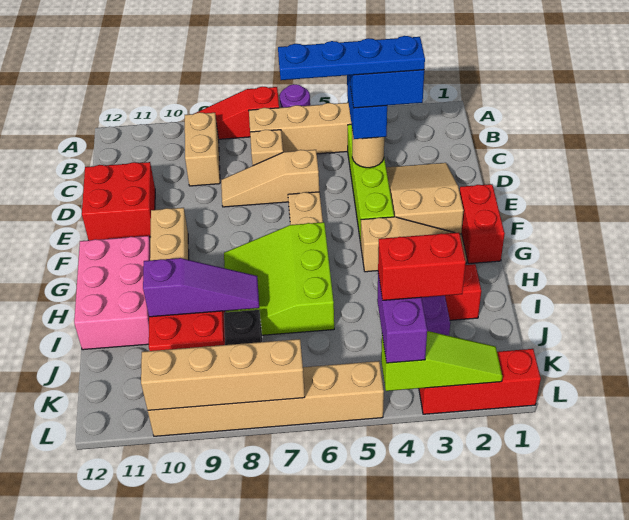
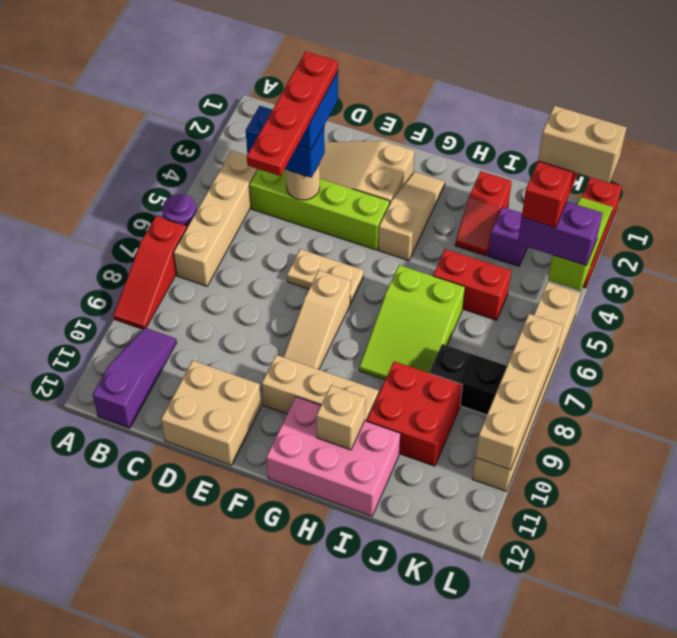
tan brick B9:C9 level 1 -> tan brick K3:L3 level 5
tan brick C7 level 1 -> tan brick H11 level 2
blue plate D3:D6 level 5 -> red plate D3:D6 level 5
tan slope D6:D8 level 1 top 6 -> tan slope F7:F9 level 1 top 7
red brick D11:E12 level 1 -> tan brick D11:E12 level 1
red brick F1:G1 level 1 -> red brick I5:J5 level 1
lime slope G6:I8 level 1 top 6 -> lime slope H6:I8 level 1 top 6
purple slope I8:I10 level 2 top 10 -> purple slope B10:B12 level 1 top 12

